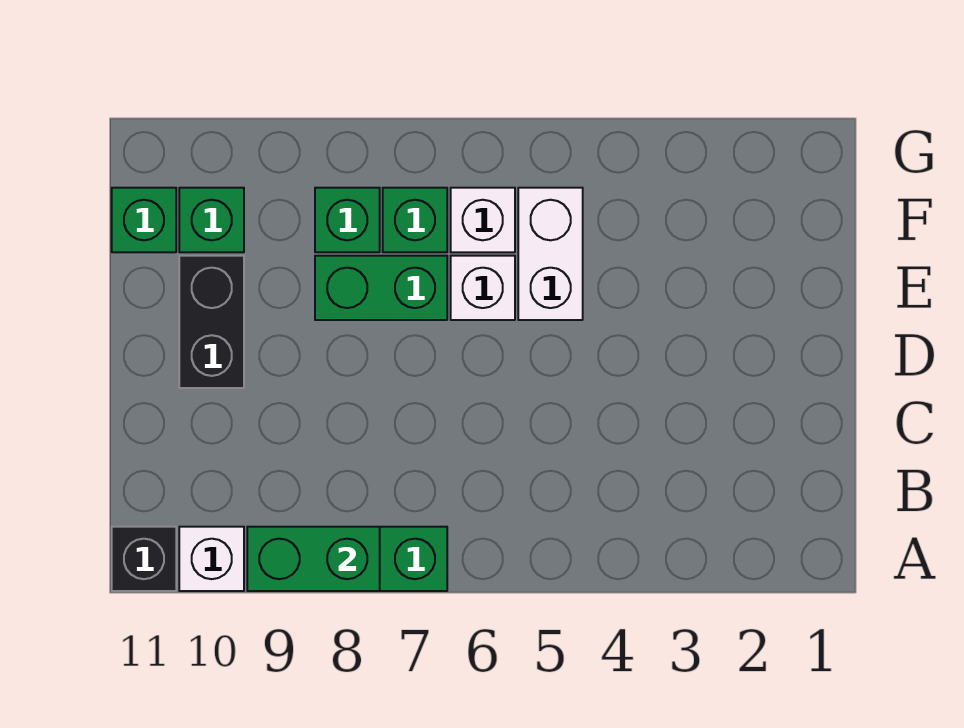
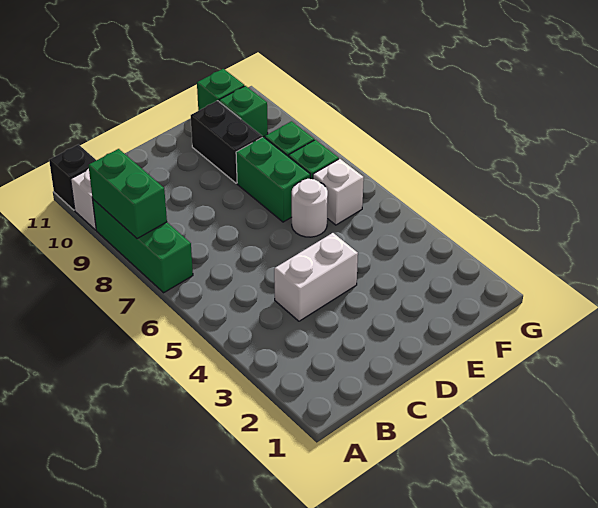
black brick D10:E10 level 1 -> black brick E9:E10 level 1
white brick E5:F5 level 1 -> white brick C4:D4 level 1
white brick E6 level 1 -> white round brick E6 level 1

